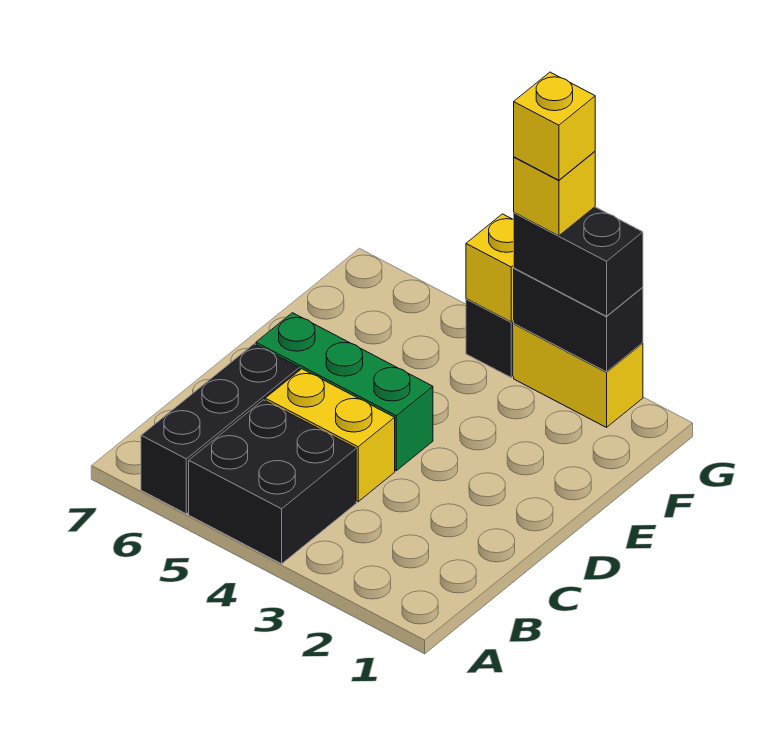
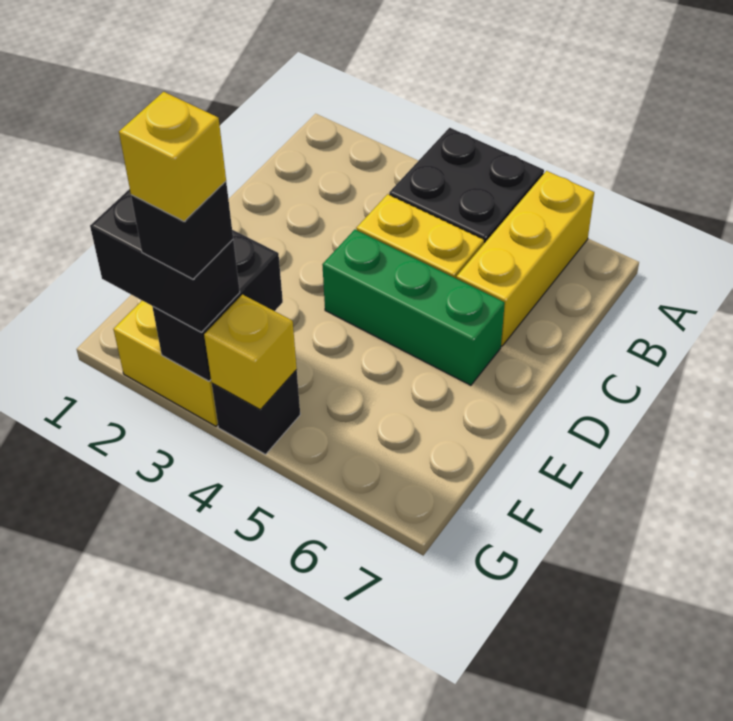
black brick A6:C6 level 1 -> yellow brick A6:C6 level 1
black brick G2:G3 level 2 -> black brick F3:G3 level 2
yellow brick G3 level 4 -> black brick G3 level 4

